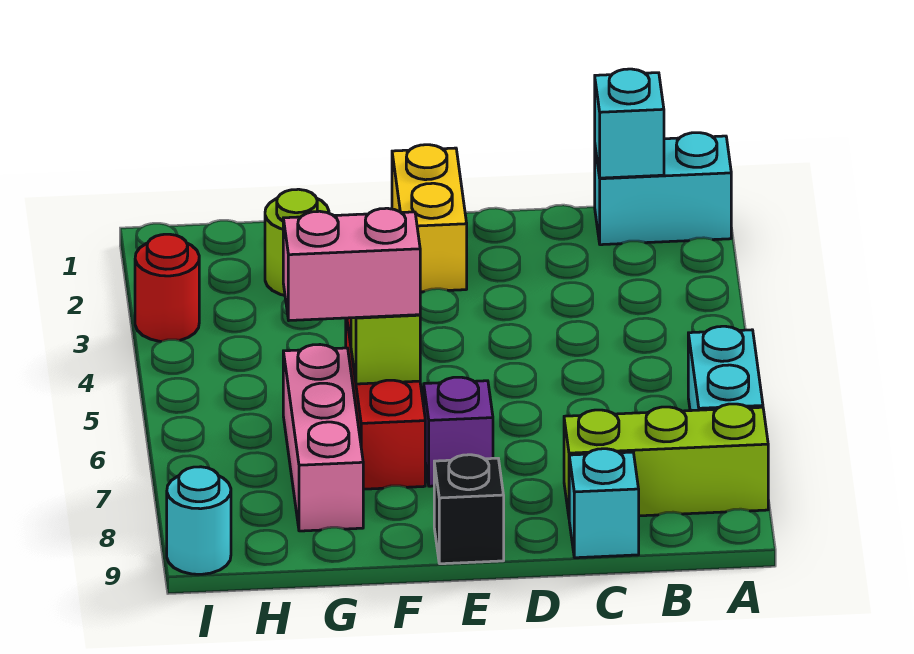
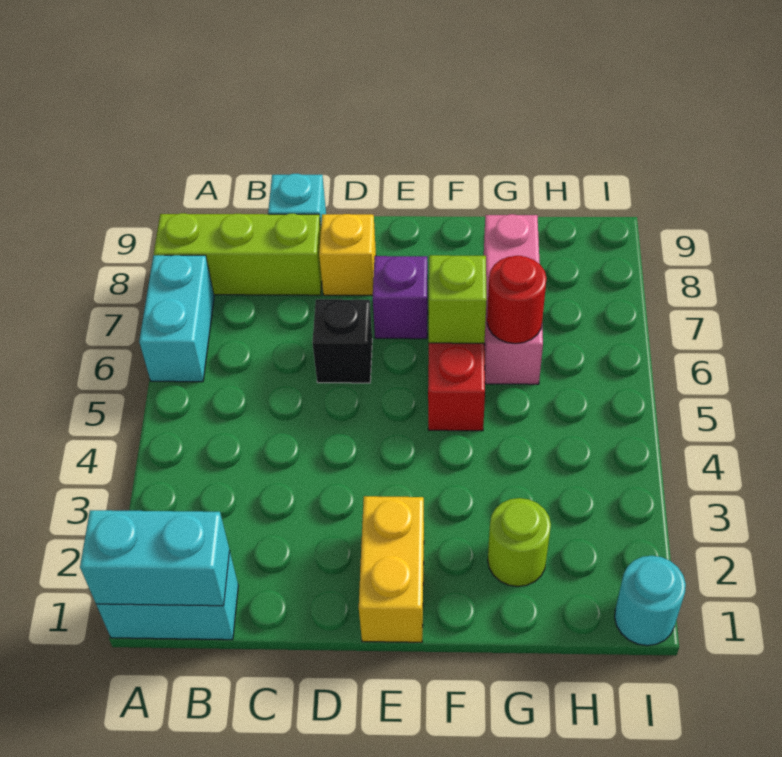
cyan brick B1 level 2 -> cyan brick A1:B1 level 2
none -> yellow brick D8 level 1
black brick E9 level 1 -> black brick D6 level 1
pink brick F6:G6 level 3 -> none
red round brick I3 level 1 -> red round brick G6 level 2
cyan round brick I9 level 1 -> cyan round brick I1 level 1

